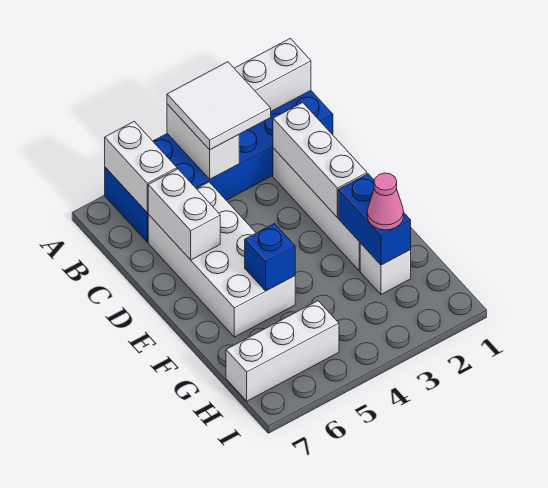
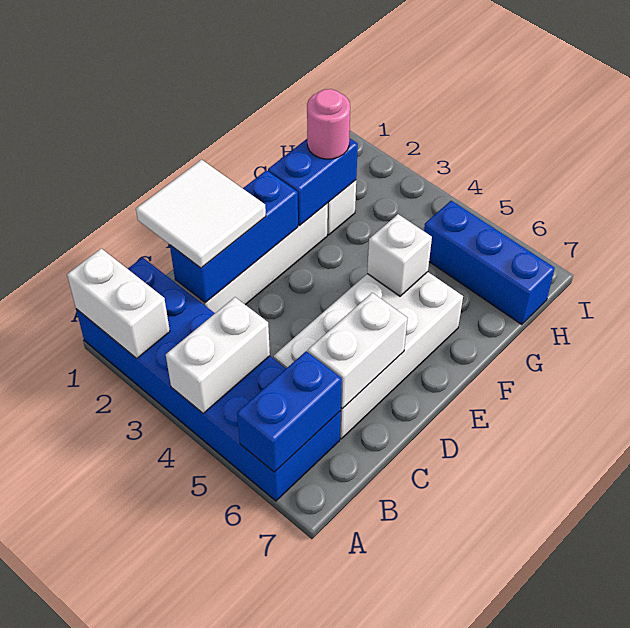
white tile A3:B4 level 3 -> white tile C1:D2 level 3
white brick A6:B6 level 2 -> blue brick A6:B6 level 2
white brick C2:E2 level 2 -> blue brick C2:E2 level 2
blue brick F5 level 2 -> white brick F5 level 2
pink cone G2 level 3 -> pink round brick G2 level 3
white brick H5:H7 level 1 -> blue brick H5:H7 level 1

